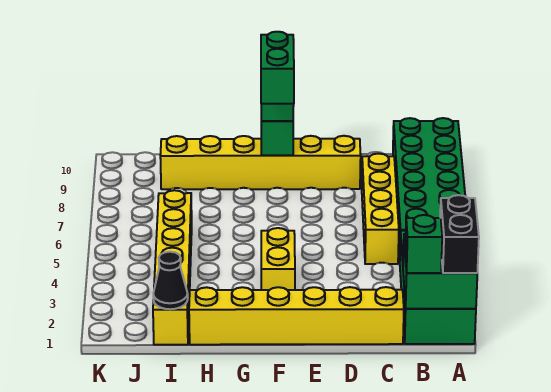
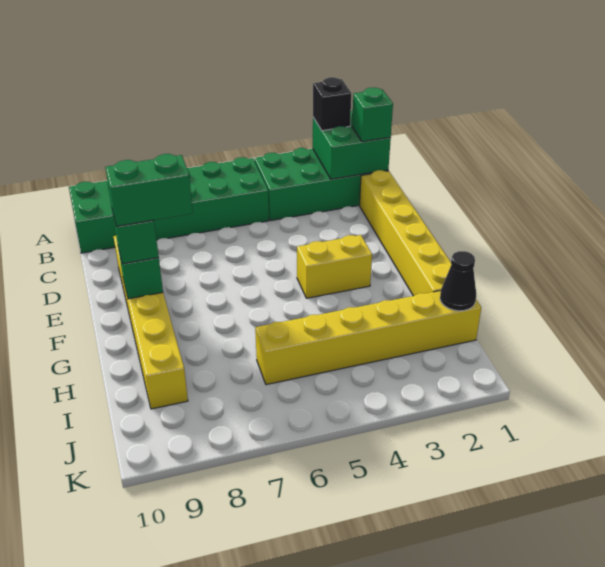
black brick A1:A2 level 3 -> black brick A2 level 3
yellow brick C5:C8 level 1 -> none

